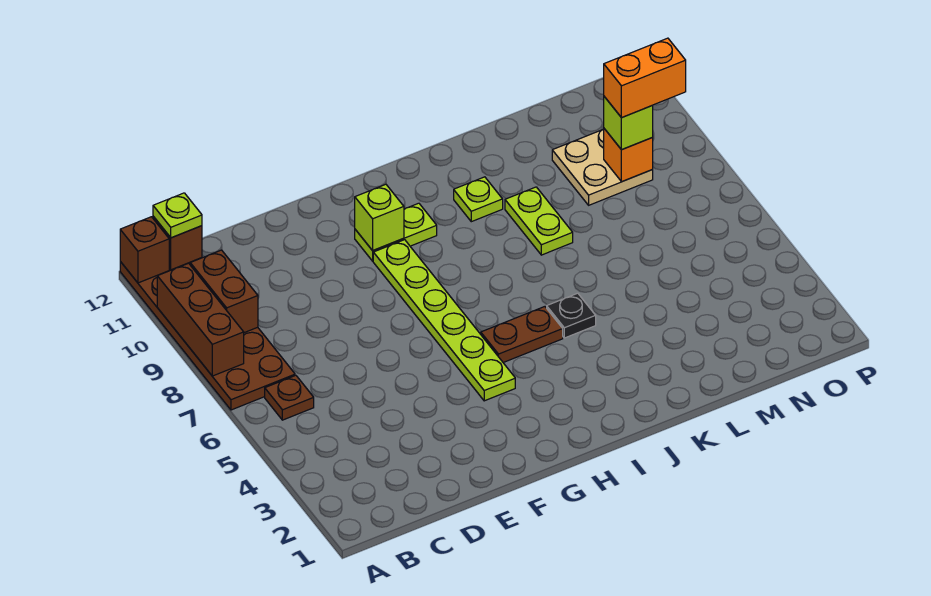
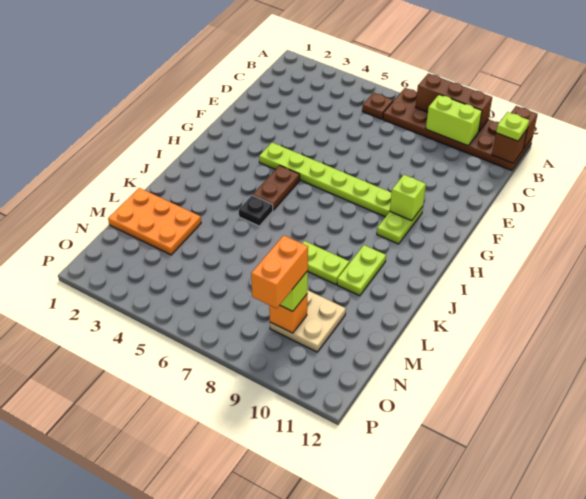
brown brick B9:B10 level 2 -> lime brick B9:B10 level 2
lime plate J10 level 1 -> lime plate J10:K10 level 1
none -> orange plate L1:M3 level 1

